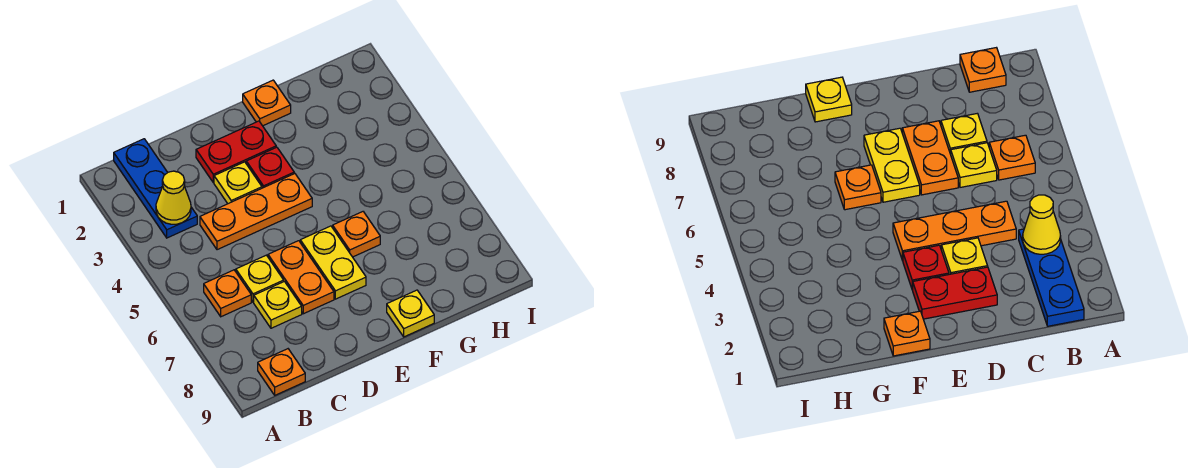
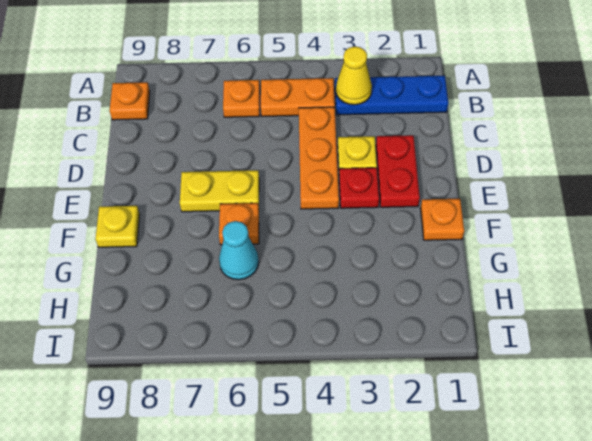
yellow plate C6 level 1 -> none
yellow plate C7 level 1 -> none
orange plate D6:D7 level 1 -> orange plate B4:B5 level 1
none -> cyan cone G6 level 1

